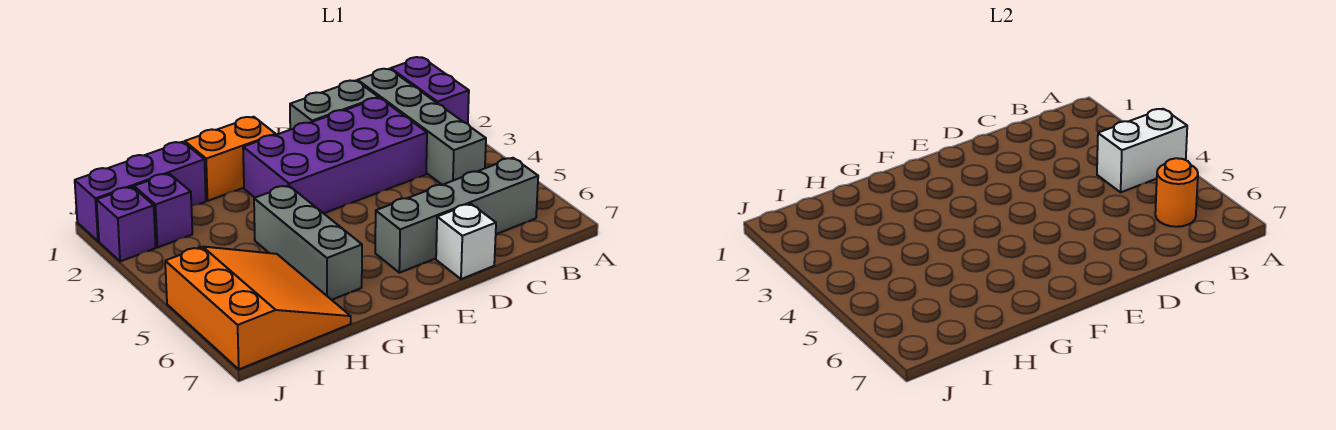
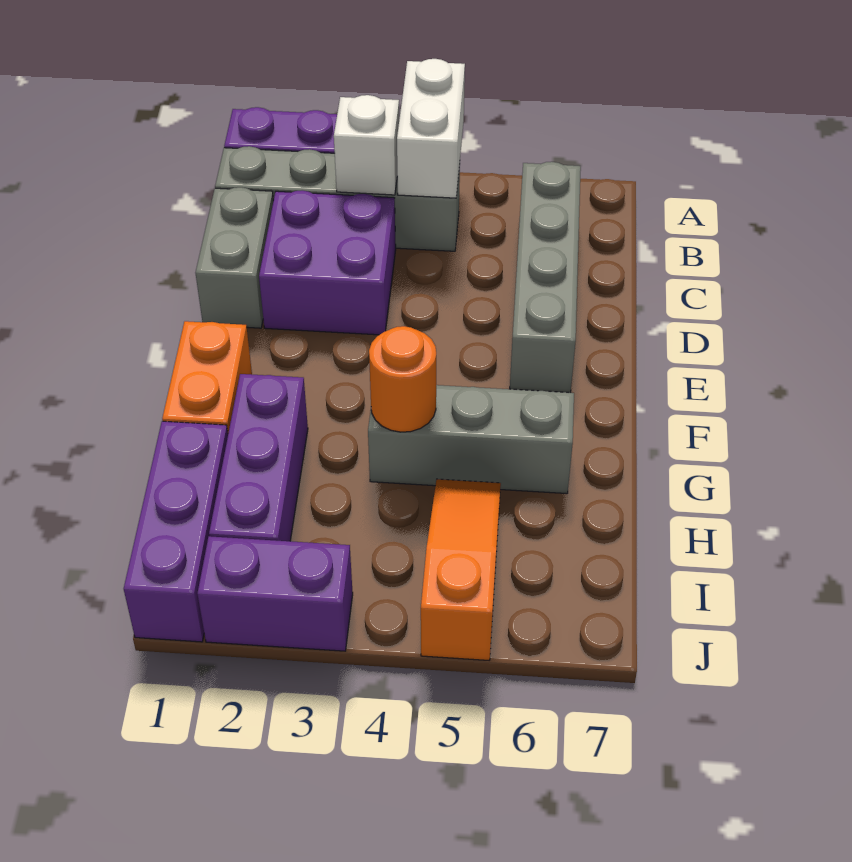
orange round brick B6 level 2 -> orange round brick G4 level 2
purple brick C2:F3 level 1 -> purple brick C2:D3 level 1
white brick D7 level 1 -> white brick B3 level 2
orange slope H5:J7 level 1 top J -> orange slope H5:J5 level 1 top J
purple brick I2 level 1 -> purple brick G2:I2 level 1
purple brick J2 level 1 -> purple brick J2:J3 level 1

